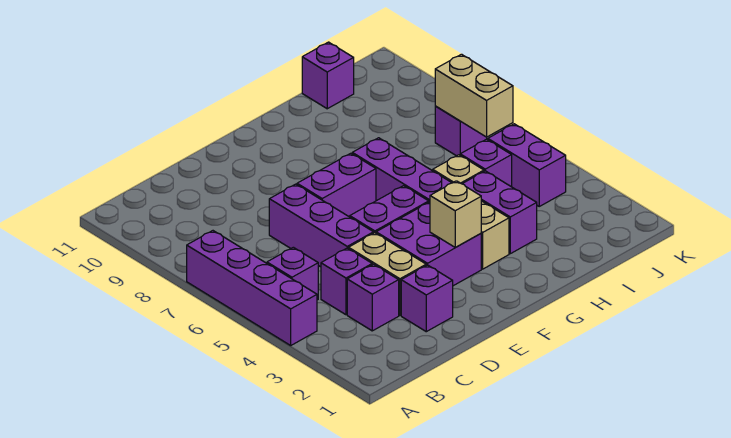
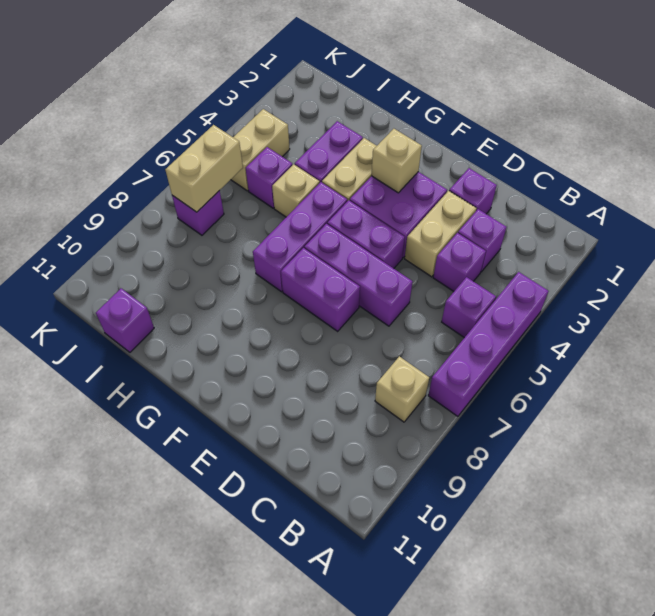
none -> tan brick B8 level 1
purple brick D5:D7 level 1 -> purple brick D6:F6 level 1
purple brick J4:J5 level 1 -> tan brick J4:J5 level 1

